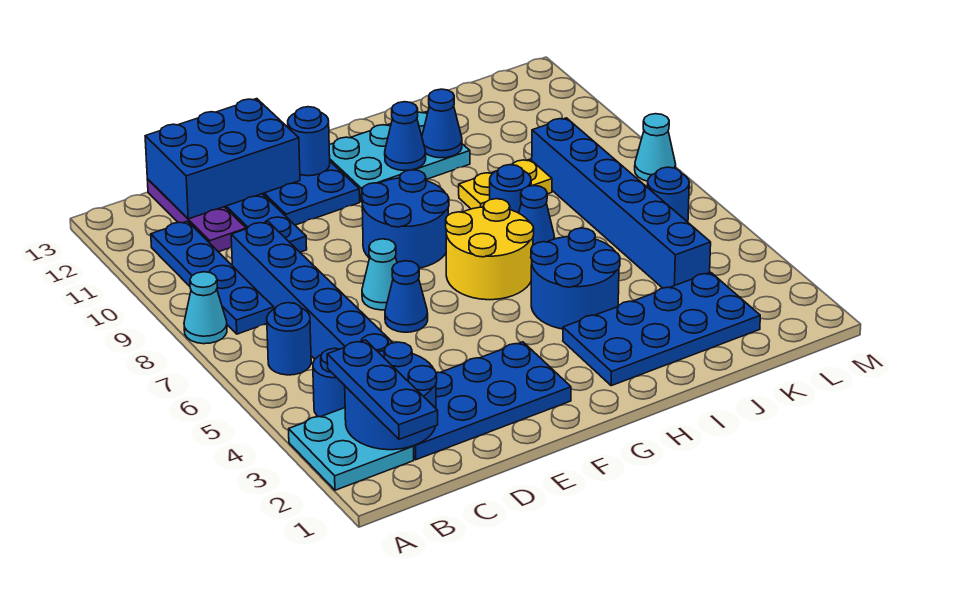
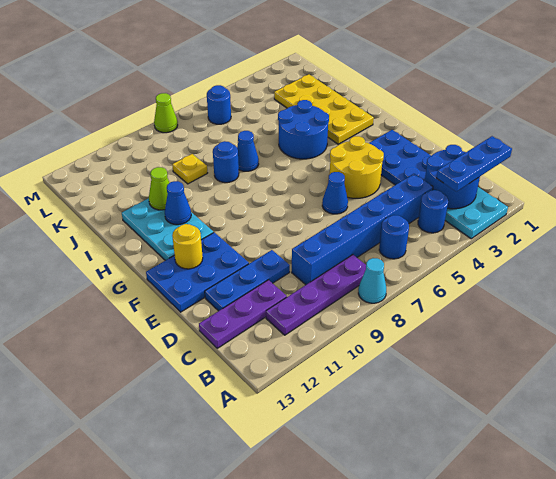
blue plate B8:B11 level 1 -> purple plate B8:B11 level 1
blue brick C12:E13 level 2 -> none
cyan cone E7 level 1 -> none
blue round brick F8:G9 level 1 -> none
blue round brick F12 level 2 -> yellow round brick F12 level 2
yellow round brick G6:H7 level 1 -> yellow round brick E4:F5 level 1
blue plate H2:K3 level 1 -> yellow plate H2:K3 level 1
yellow plate I9:J9 level 1 -> yellow plate J9 level 1
blue cone I11 level 2 -> lime cone I11 level 2
blue brick K4:K9 level 1 -> none
cyan cone M8 level 1 -> lime cone M8 level 1

